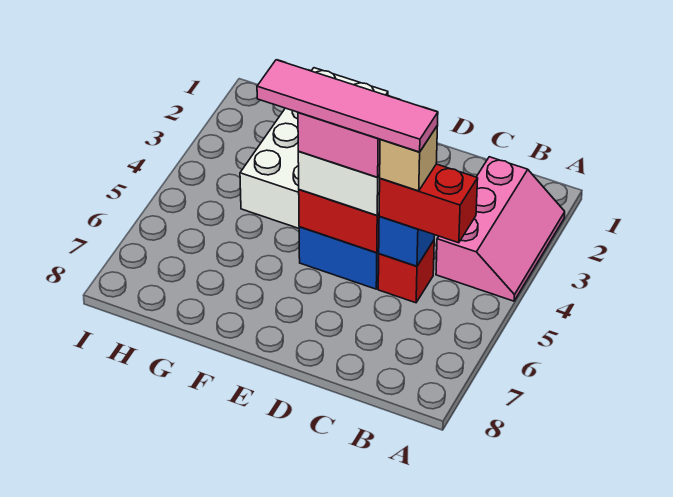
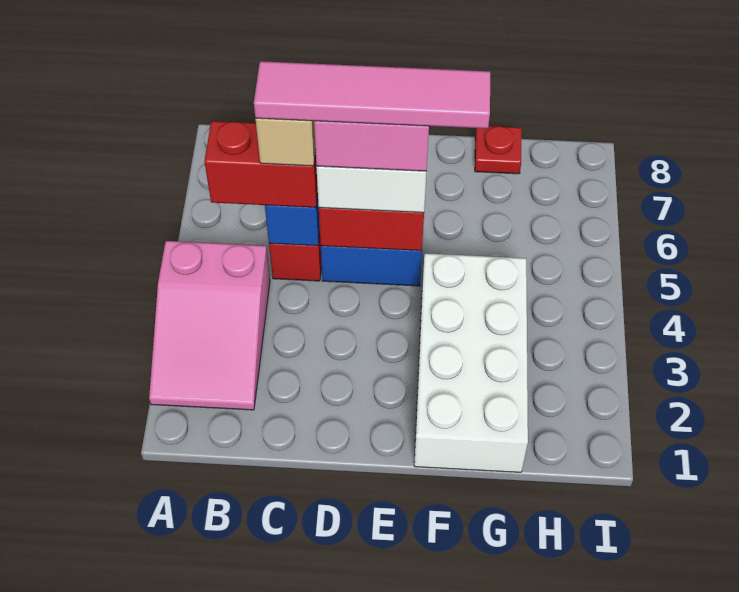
pink slope A2:B4 level 1 top B -> pink slope A2:B4 level 1 top 4
none -> red plate G8 level 1

